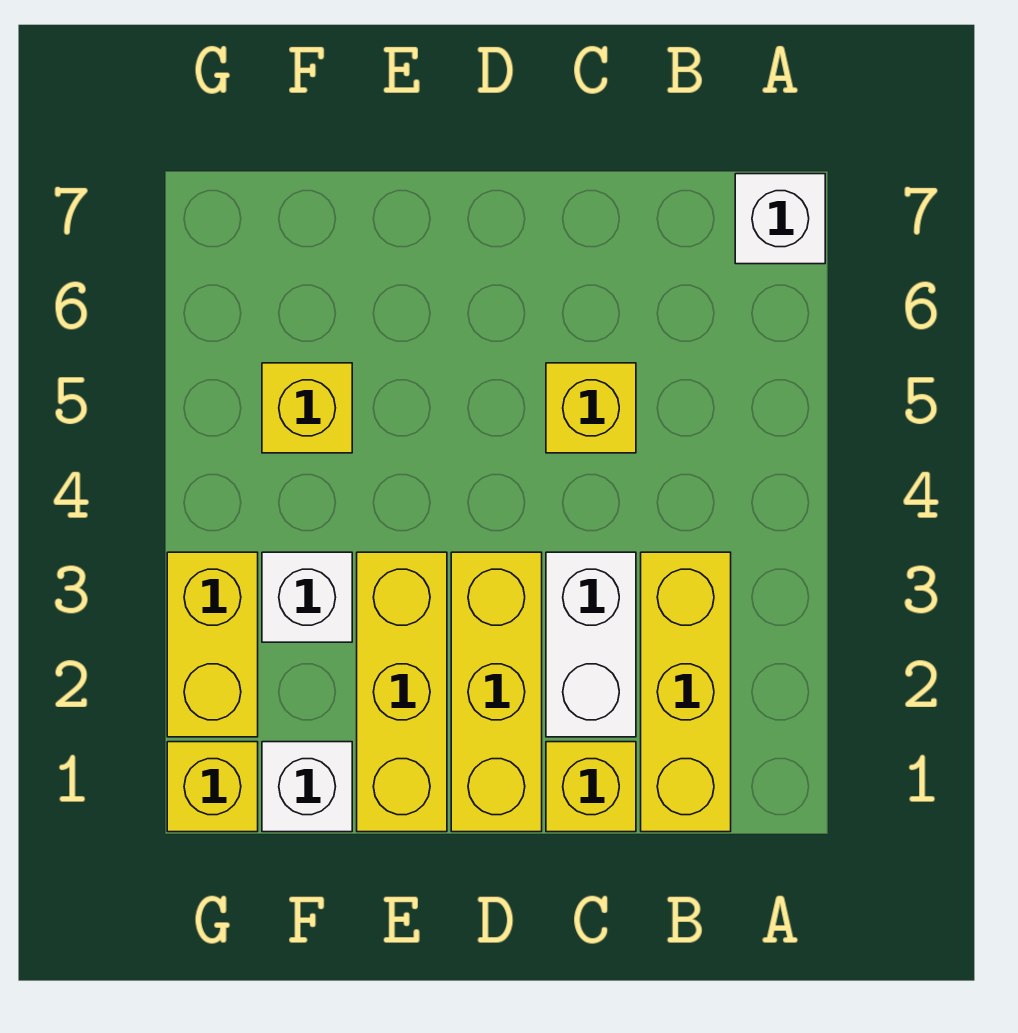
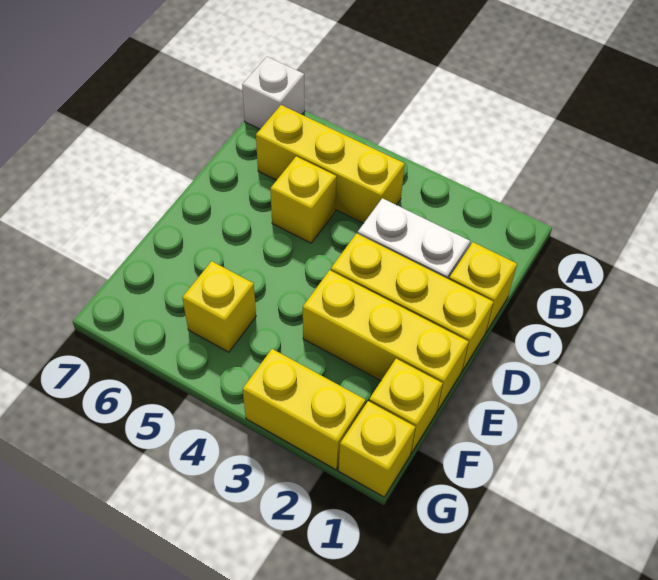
yellow brick B1:B3 level 1 -> yellow brick B4:B6 level 1
white brick F1 level 1 -> yellow brick F1 level 1
white brick F3 level 1 -> none

